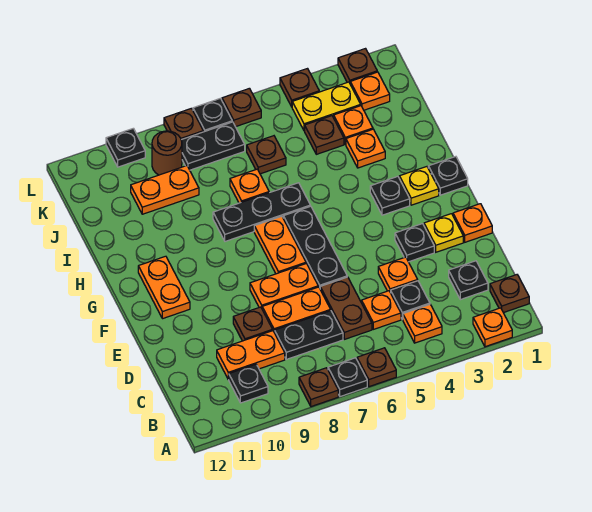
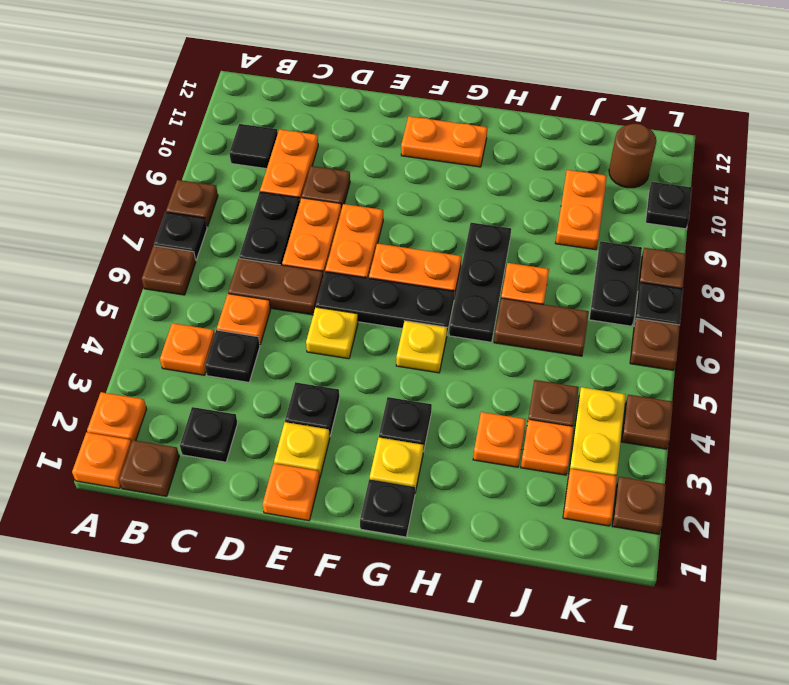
black plate B10 level 1 -> black tile B10 level 1
orange plate D4 level 1 -> orange plate A1 level 1
none -> yellow plate E5 level 1
none -> yellow plate G5 level 1
brown plate J6 level 1 -> brown plate I6:J6 level 1
brown round brick K9 level 1 -> brown round brick K11 level 1

